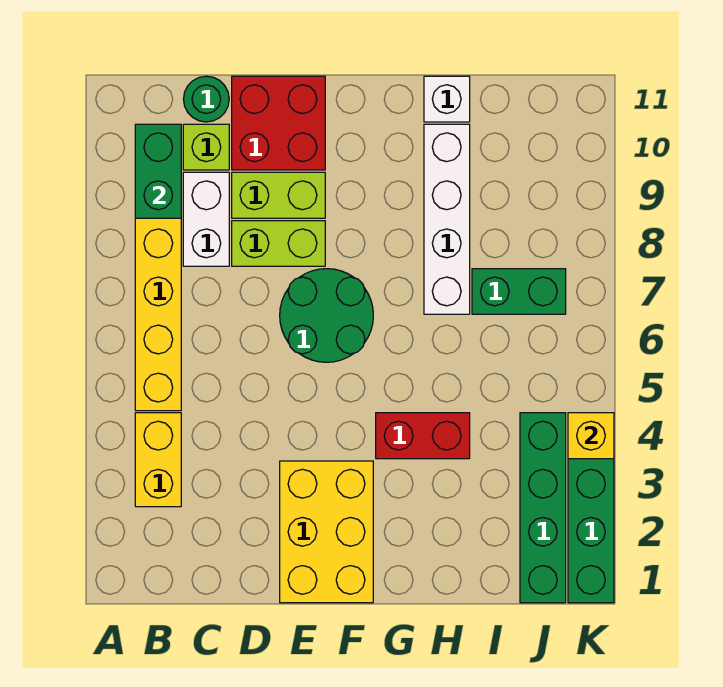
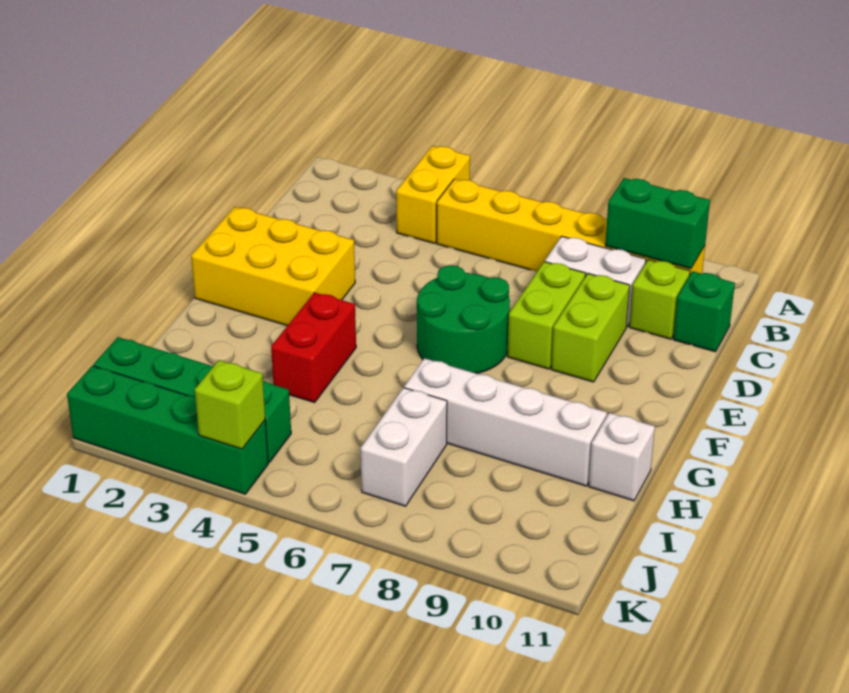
yellow brick B3:B4 level 1 -> yellow brick A4:B4 level 1
green round brick C11 level 1 -> green brick C11 level 1
red brick D10:E11 level 1 -> none
green brick I7:J7 level 1 -> white brick I7:J7 level 1
yellow brick K4 level 2 -> lime brick K4 level 2

